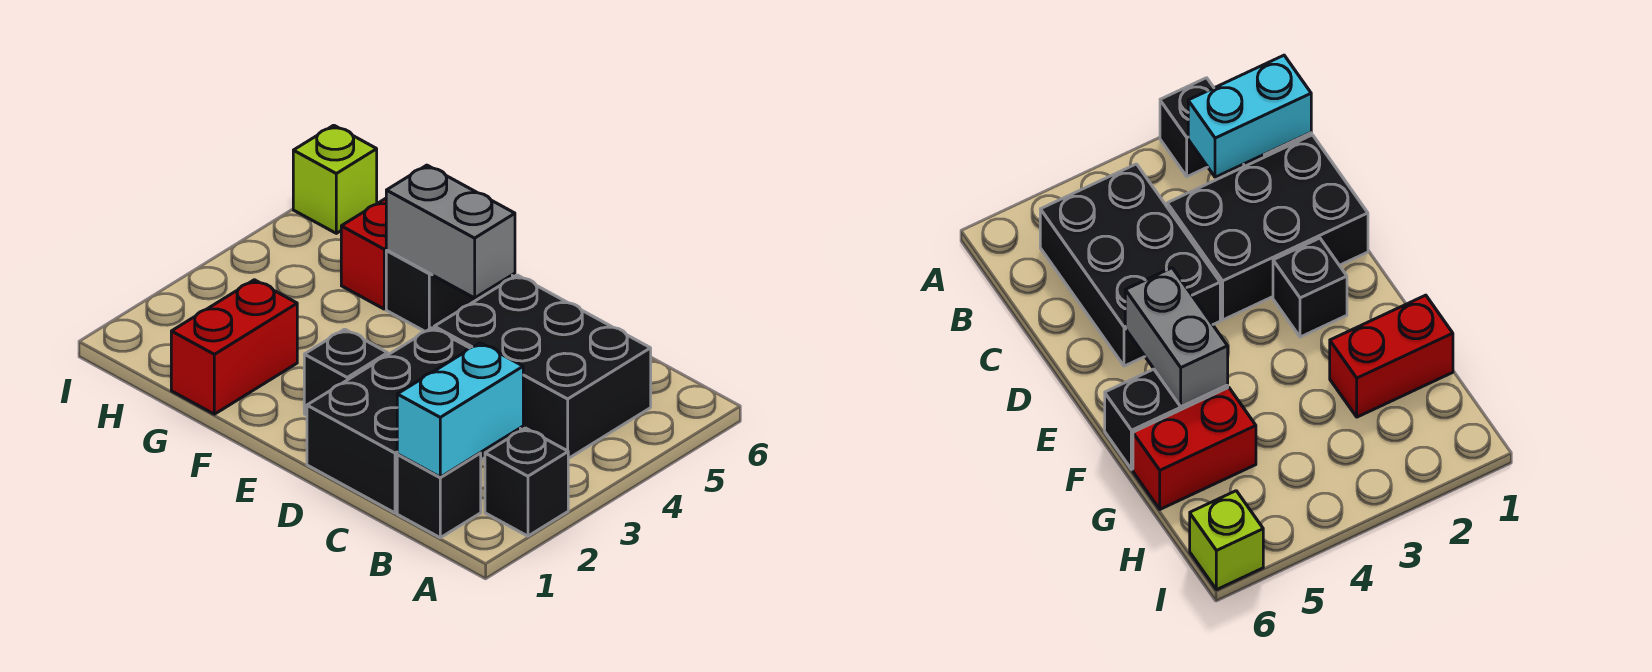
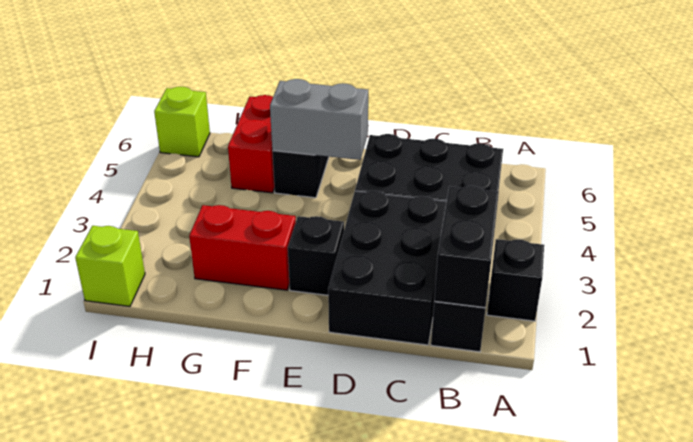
cyan brick B1:B2 level 2 -> black brick B1:B2 level 2
red brick G1:G2 level 1 -> red brick F2:G2 level 1
none -> lime brick I1 level 1

